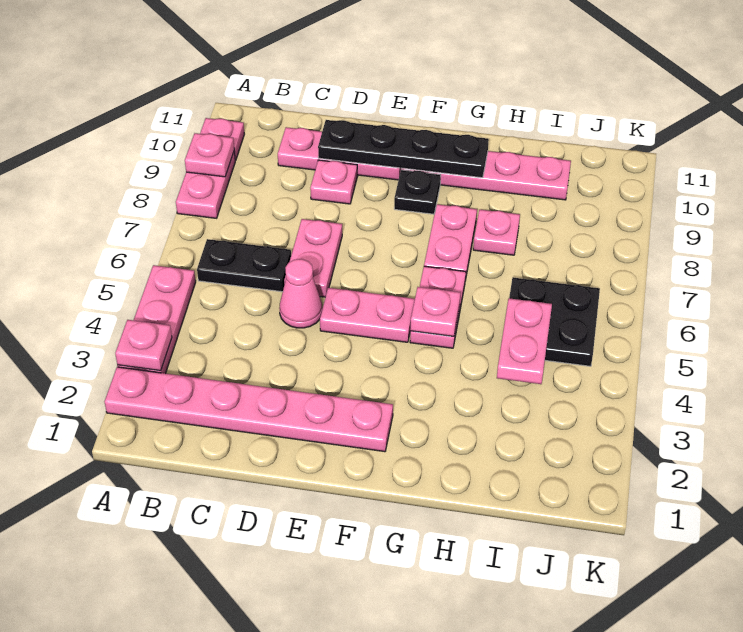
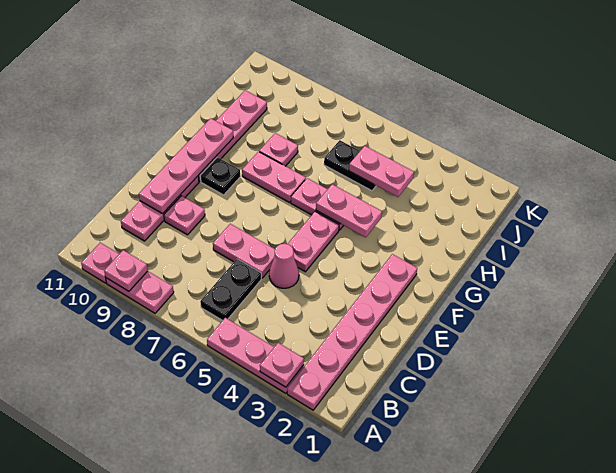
black plate D10:G10 level 2 -> pink plate D10:G10 level 2
pink plate G5 level 2 -> pink plate G4:G5 level 2
black plate I5:J6 level 1 -> black plate I5:I6 level 1

